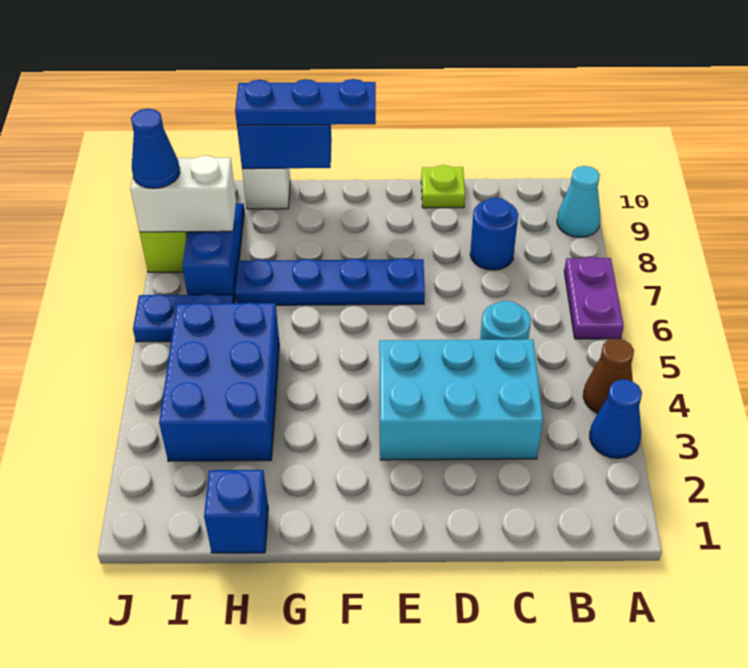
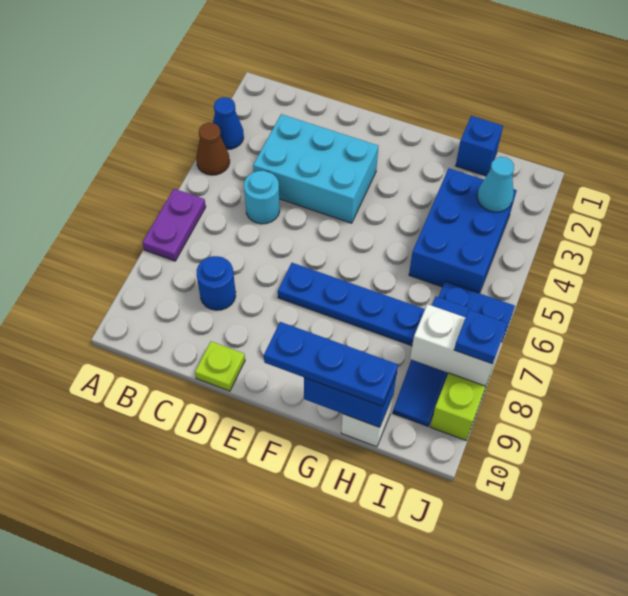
cyan cone A9 level 1 -> cyan cone I3 level 2
blue cone J8 level 3 -> blue plate J8 level 3

